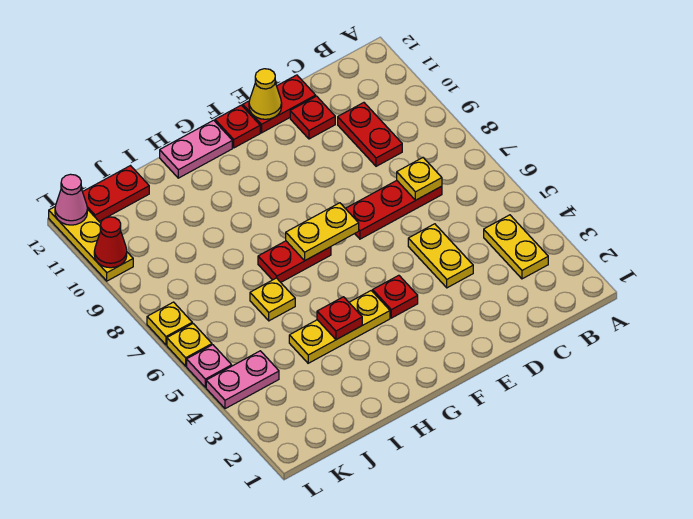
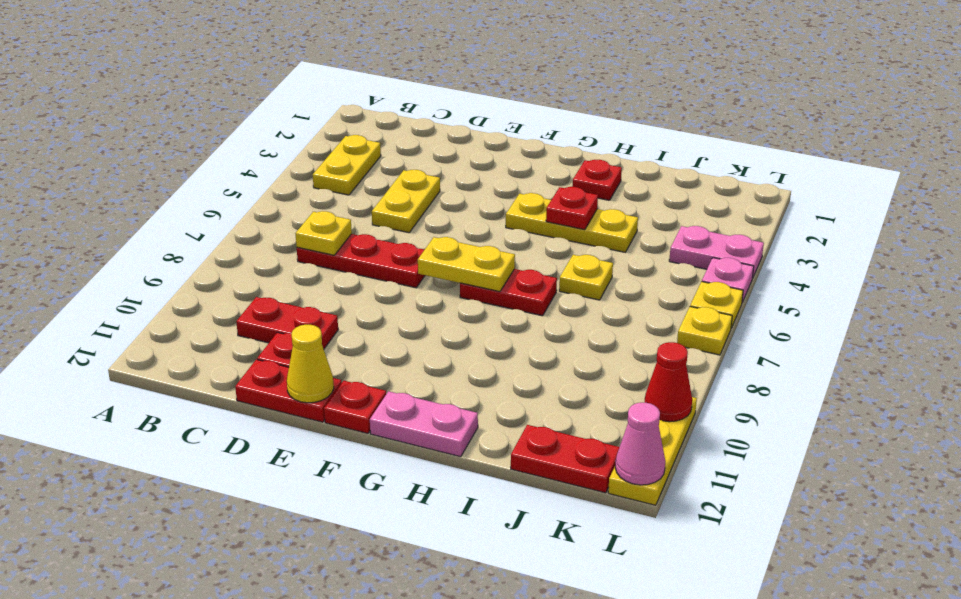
red plate C9:C10 level 1 -> red plate C10:D10 level 1
red plate F4 level 1 -> red plate H2 level 1

